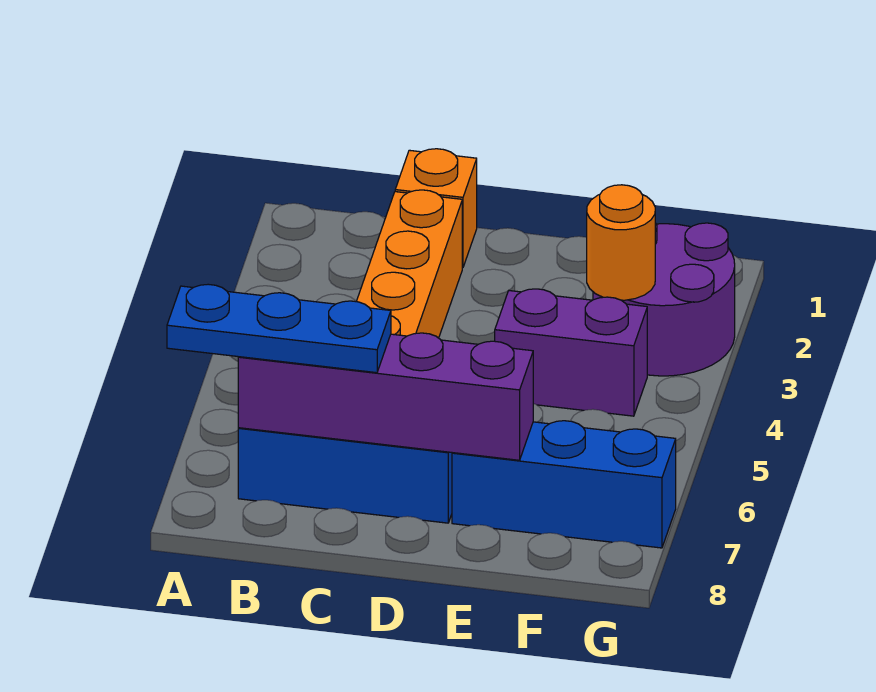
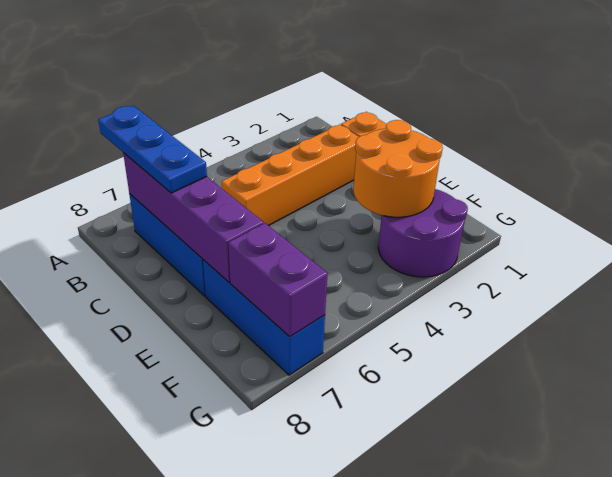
purple brick E4:F4 level 1 -> purple brick F7:G7 level 2
orange round brick F3 level 2 -> orange round brick E2:F3 level 2

